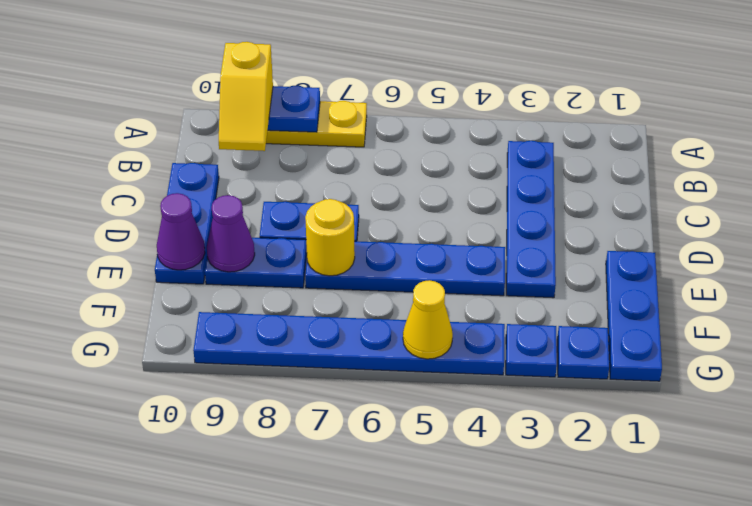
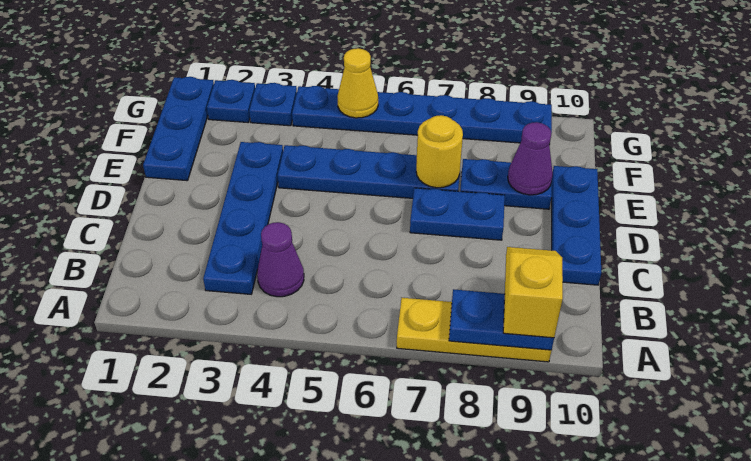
purple cone E10 level 2 -> purple cone B4 level 1

